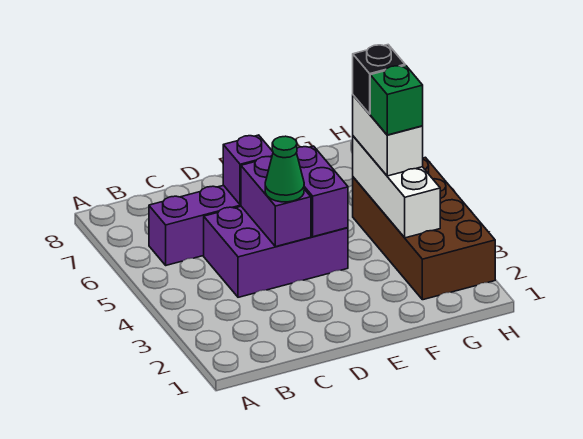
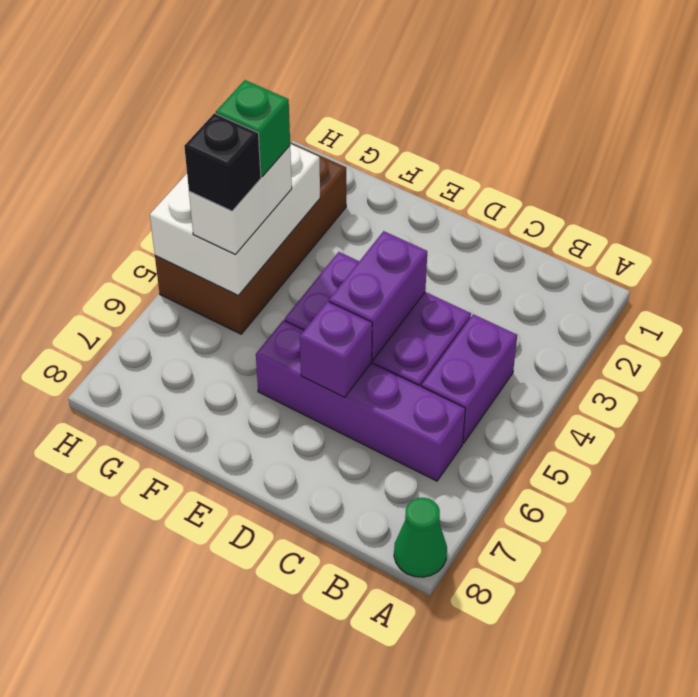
green cone D4 level 3 -> green cone A8 level 1
purple brick E4:E5 level 2 -> purple brick B4:B5 level 1
white brick G3:G5 level 2 -> white brick G3:H5 level 2

